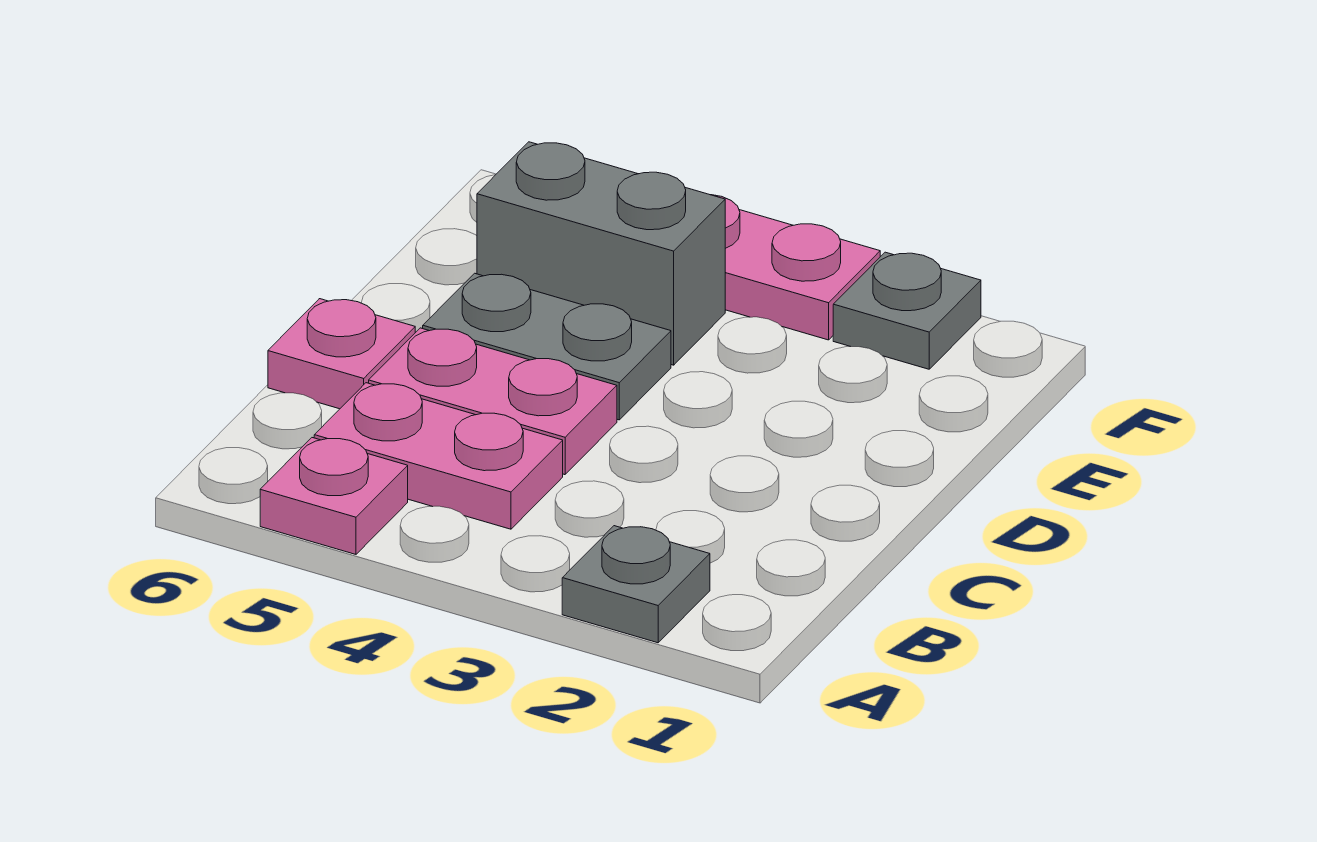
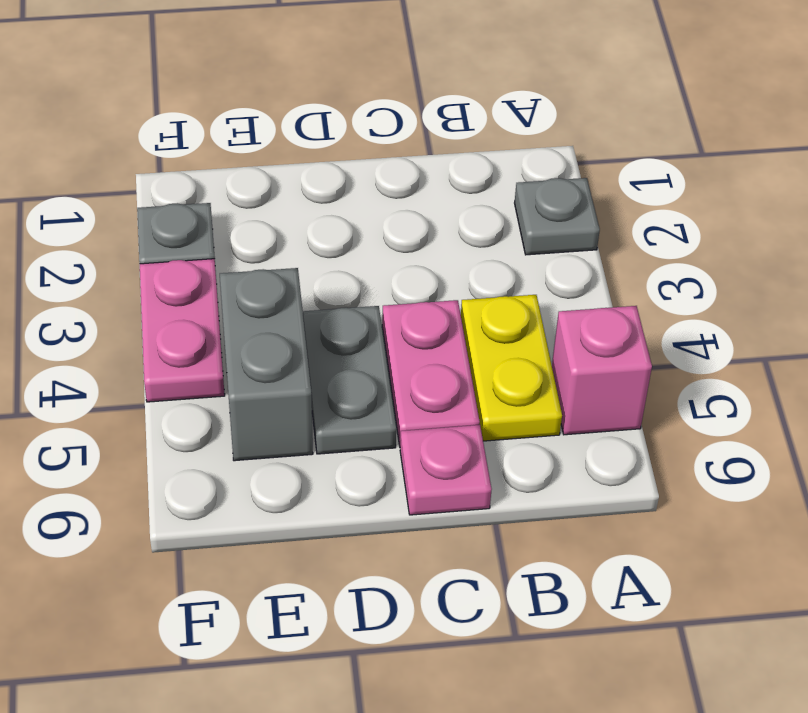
pink plate A5 level 1 -> pink brick A5 level 1
pink plate B4:B5 level 1 -> yellow plate B4:B5 level 1

